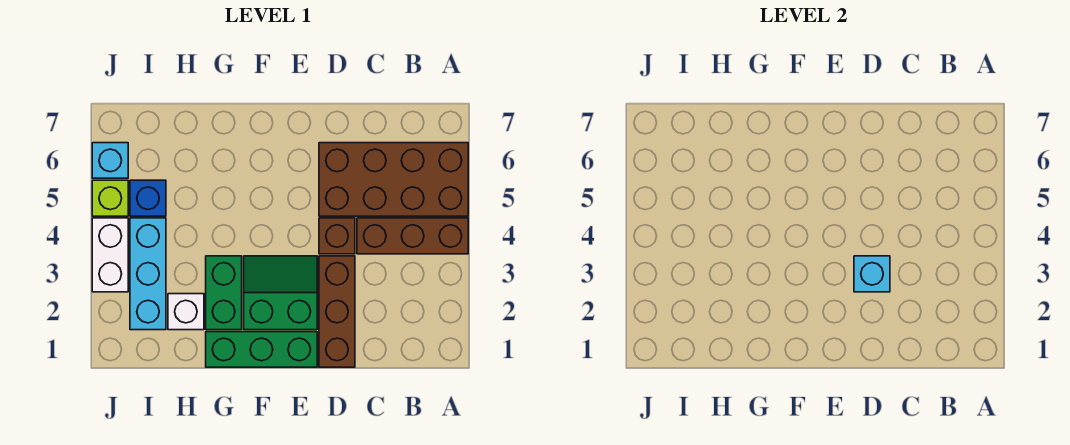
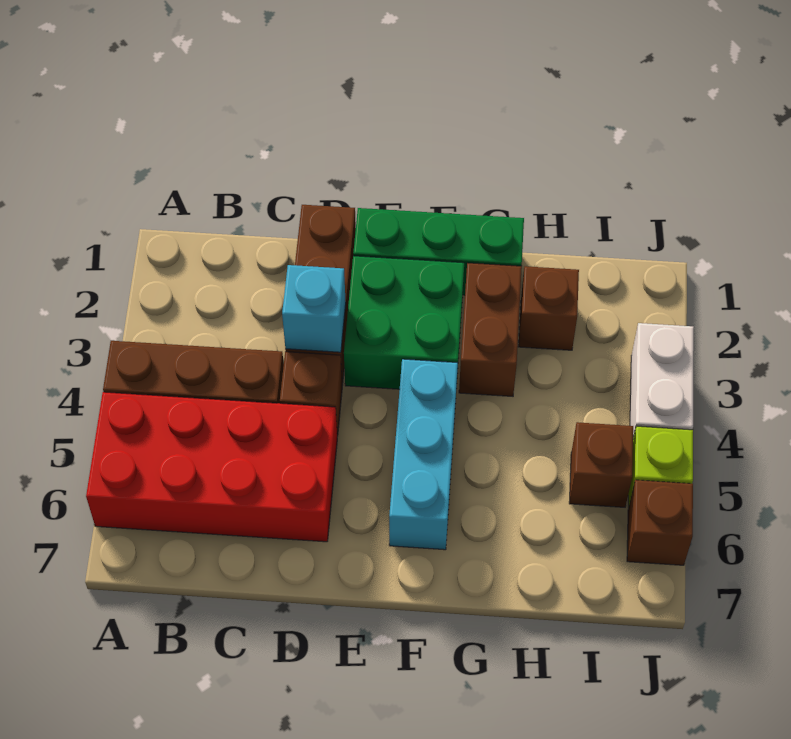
brown brick A5:D6 level 1 -> red brick A5:D6 level 1
green slope E2:F3 level 1 top 2 -> green brick E2:F3 level 1
green brick G2:G3 level 1 -> brown brick G2:G3 level 1
white brick H2 level 1 -> brown brick H2 level 1
cyan brick I2:I4 level 1 -> cyan brick F4:F6 level 1
blue brick I5 level 1 -> brown brick I5 level 1
cyan brick J6 level 1 -> brown brick J6 level 1

